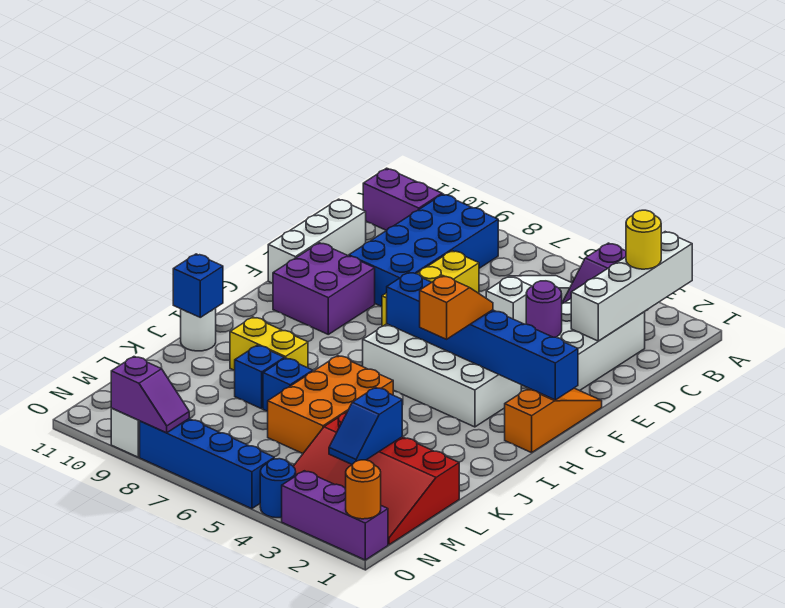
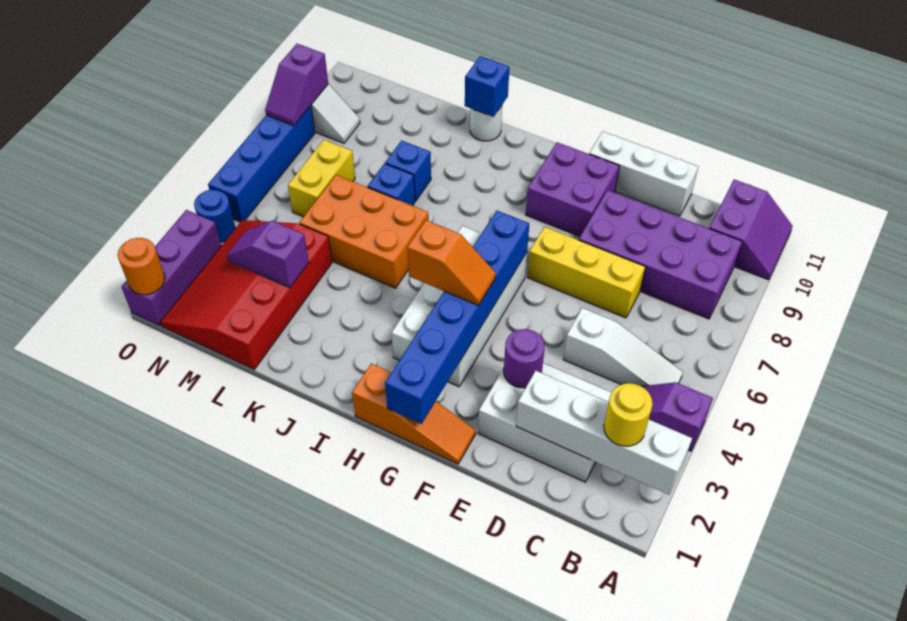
blue brick B8:E9 level 1 -> purple brick B8:E9 level 1
yellow brick J8:J9 level 1 -> yellow brick M6:M7 level 1
blue slope L3:M3 level 2 top L -> purple slope L3:M3 level 2 top L

